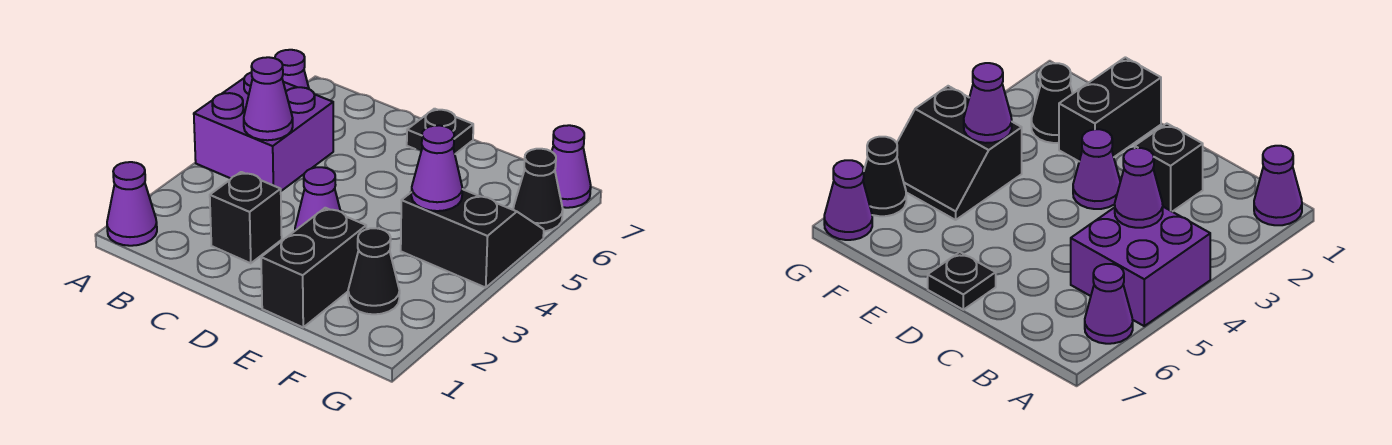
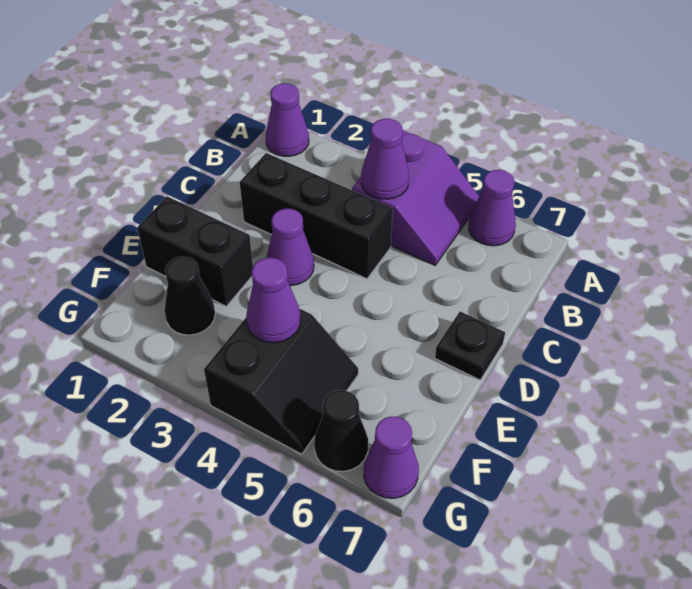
purple brick A4:B5 level 1 -> purple slope A4:B5 level 1 top 4
black brick C2 level 1 -> black brick C2:C4 level 1

